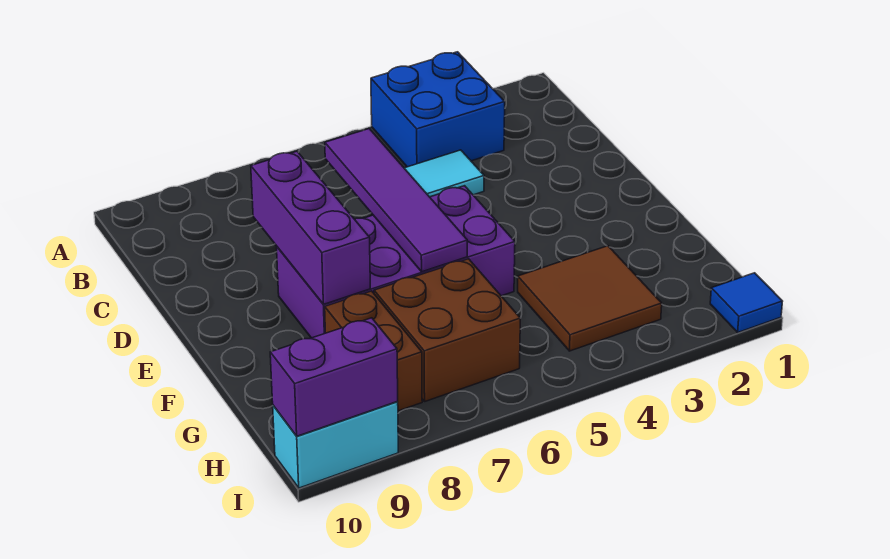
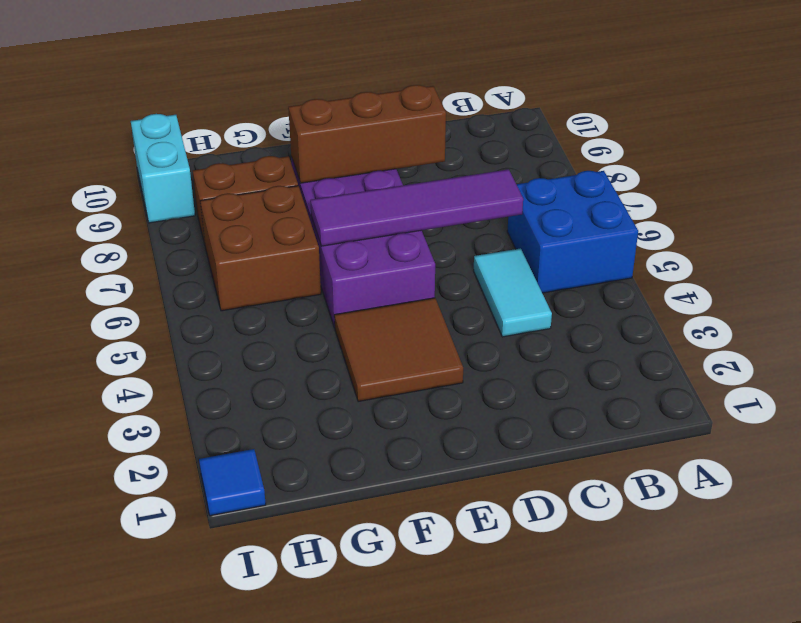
blue brick A3:B4 level 1 -> blue brick A5:B6 level 1
purple brick D8:F8 level 2 -> brown brick D8:F8 level 2
brown tile G3:H4 level 1 -> brown tile E3:F4 level 1
purple brick I9:I10 level 2 -> none

